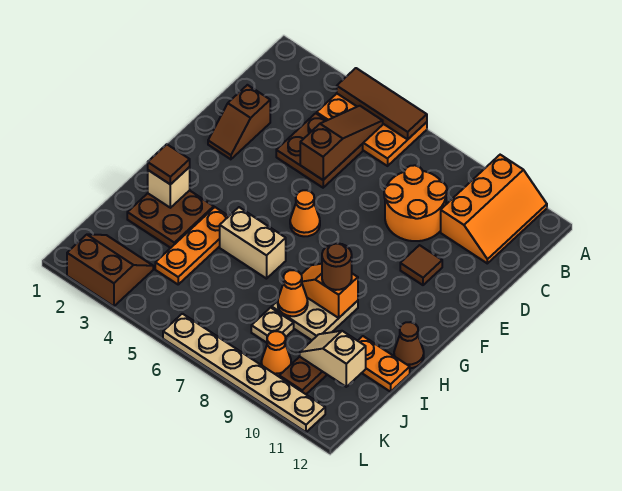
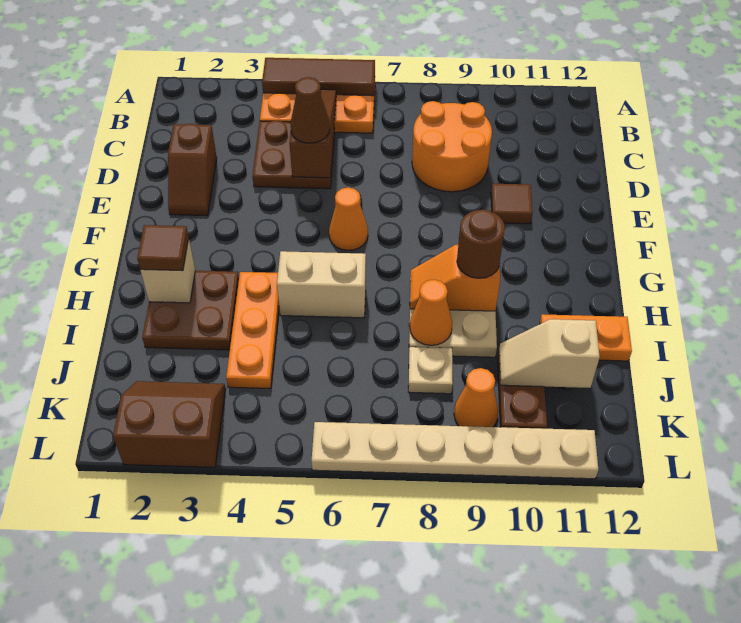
orange slope A10:C11 level 1 top 10 -> none
brown cone H12 level 1 -> brown cone D5 level 3

